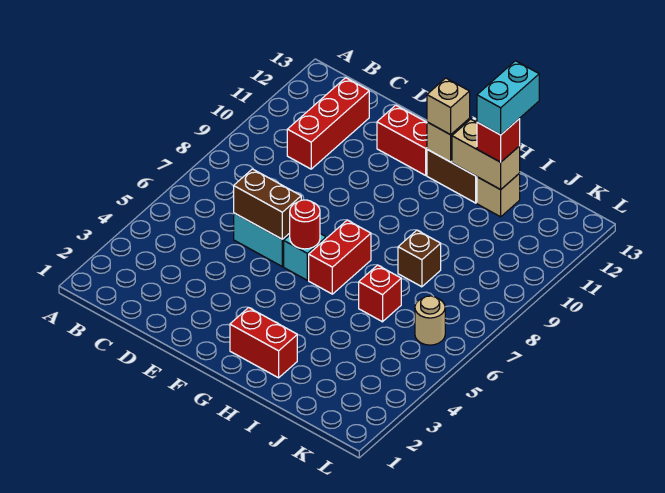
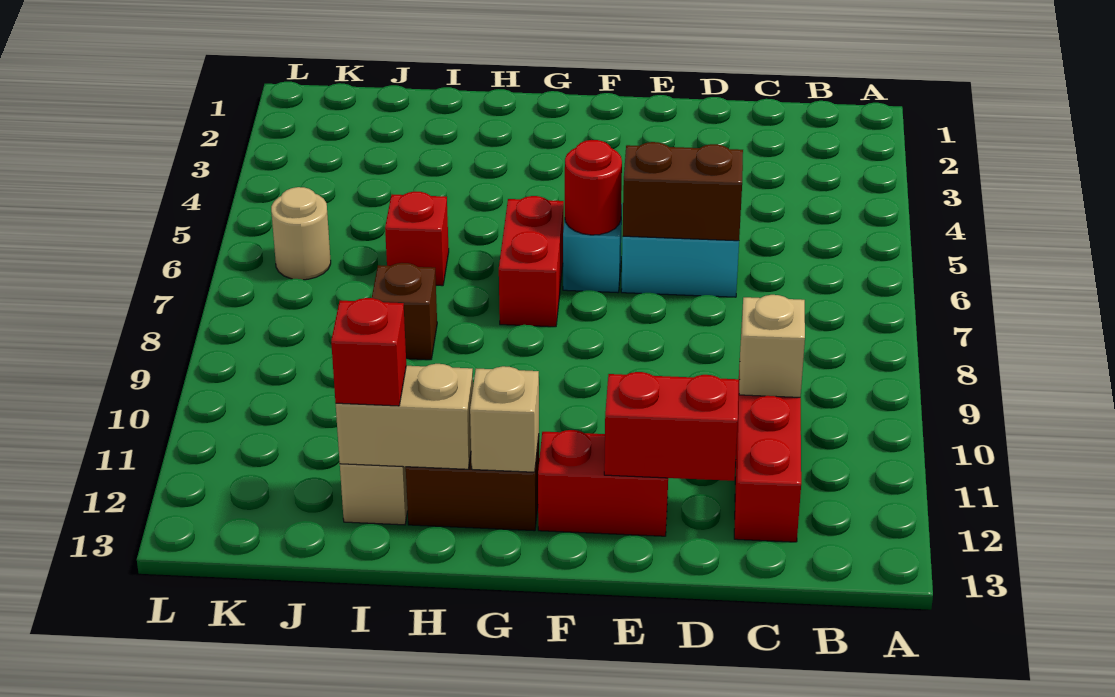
red brick G2:H2 level 1 -> red brick D12:E12 level 2
tan brick G12 level 3 -> tan brick C10 level 2
cyan brick I12:I13 level 4 -> none

